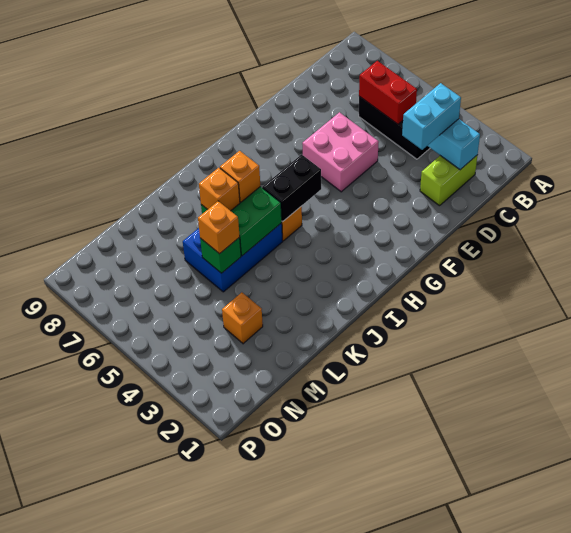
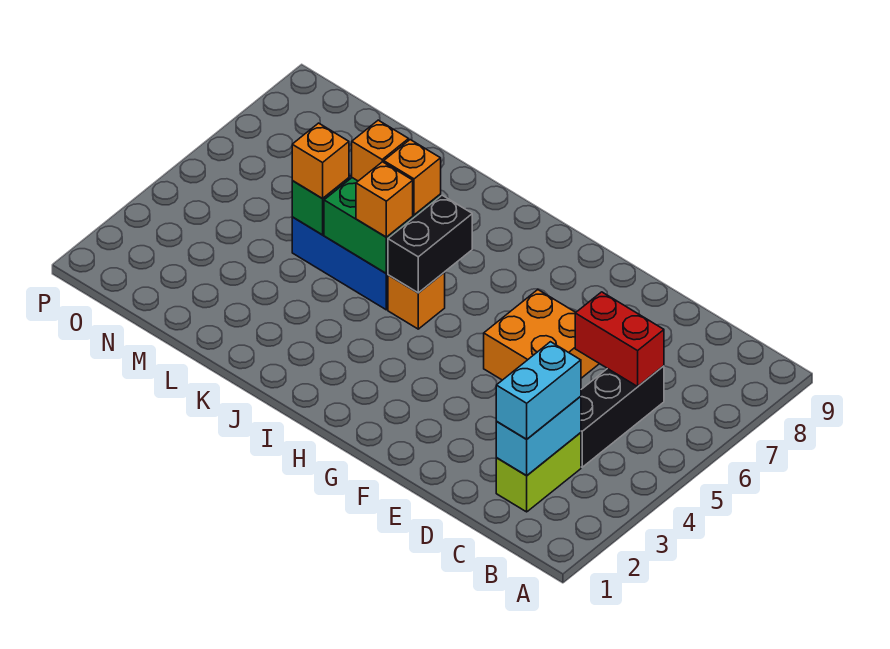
lime brick C2:D2 level 1 -> lime brick C2:C3 level 1
cyan brick C3:D3 level 3 -> cyan brick C2:C3 level 3
red brick C5:C6 level 2 -> red brick C6:D6 level 2
pink brick E5:F6 level 1 -> orange brick E5:F6 level 1
black brick H5:I5 level 2 -> black brick I5:I6 level 2
orange brick M3 level 1 -> orange brick J5 level 3

